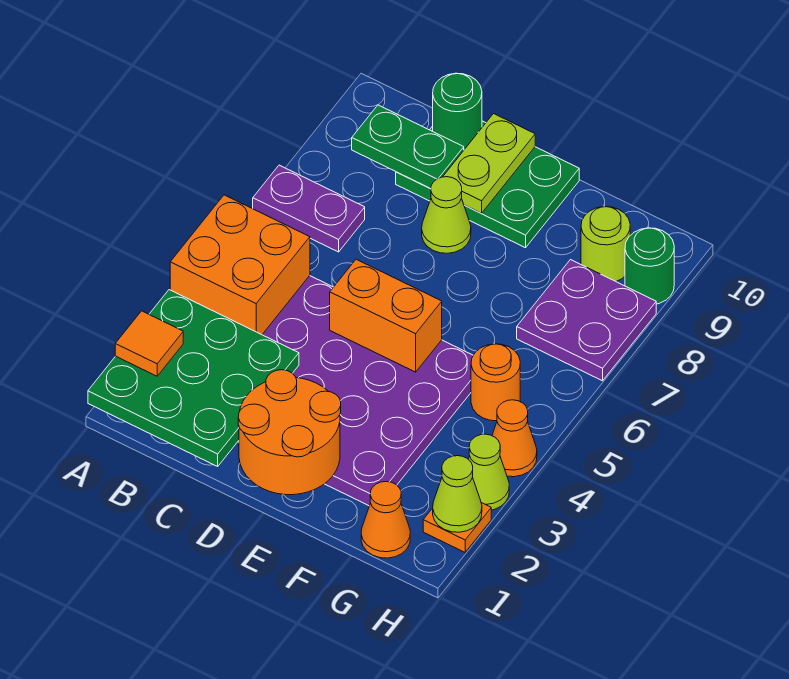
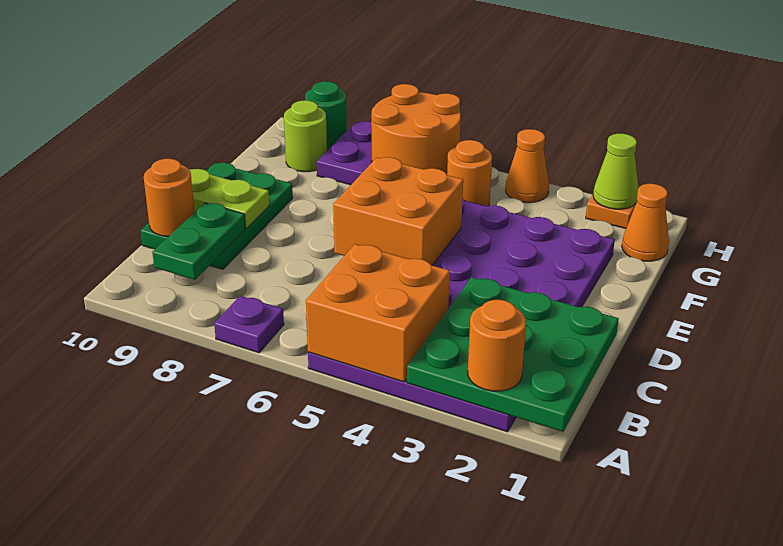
orange tile A2 level 3 -> orange round brick A2 level 3
purple plate A7:B7 level 1 -> purple plate A7 level 1
green round brick C10 level 2 -> orange round brick C10 level 2
orange round brick D1:E2 level 2 -> orange round brick G6:H7 level 2
orange brick D5:E5 level 2 -> orange brick D5:E6 level 2
lime cone D8 level 1 -> none
lime cone H3 level 1 -> none

